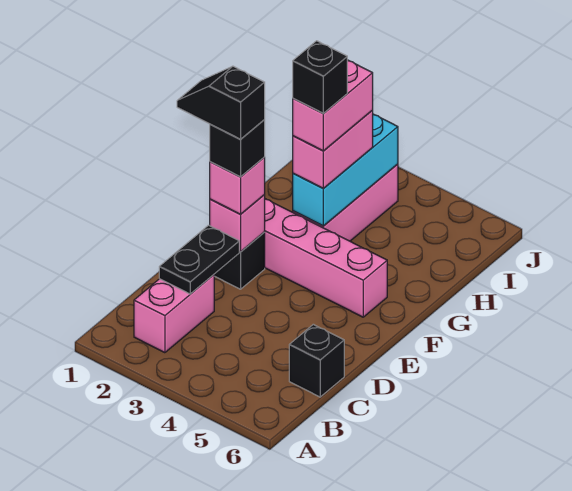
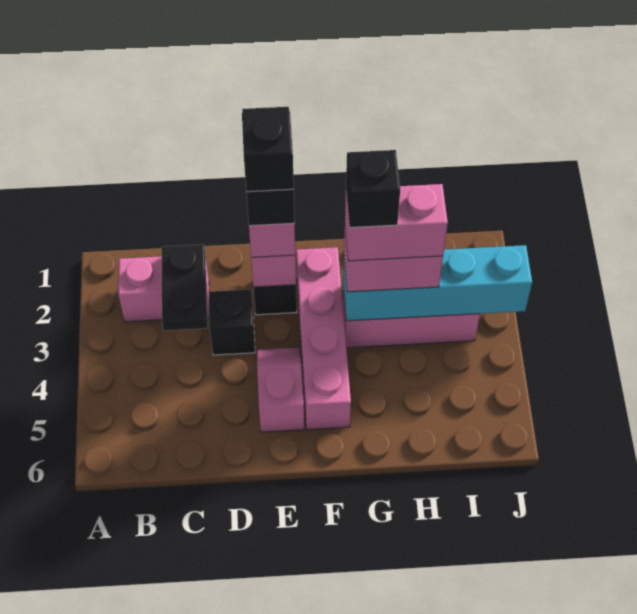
black plate C2:D2 level 2 -> black plate C2:C3 level 2
black brick C6 level 1 -> black brick D3 level 1
none -> pink slope E4:E5 level 1 top 5
cyan brick G3:I3 level 2 -> cyan brick G3:J3 level 2

